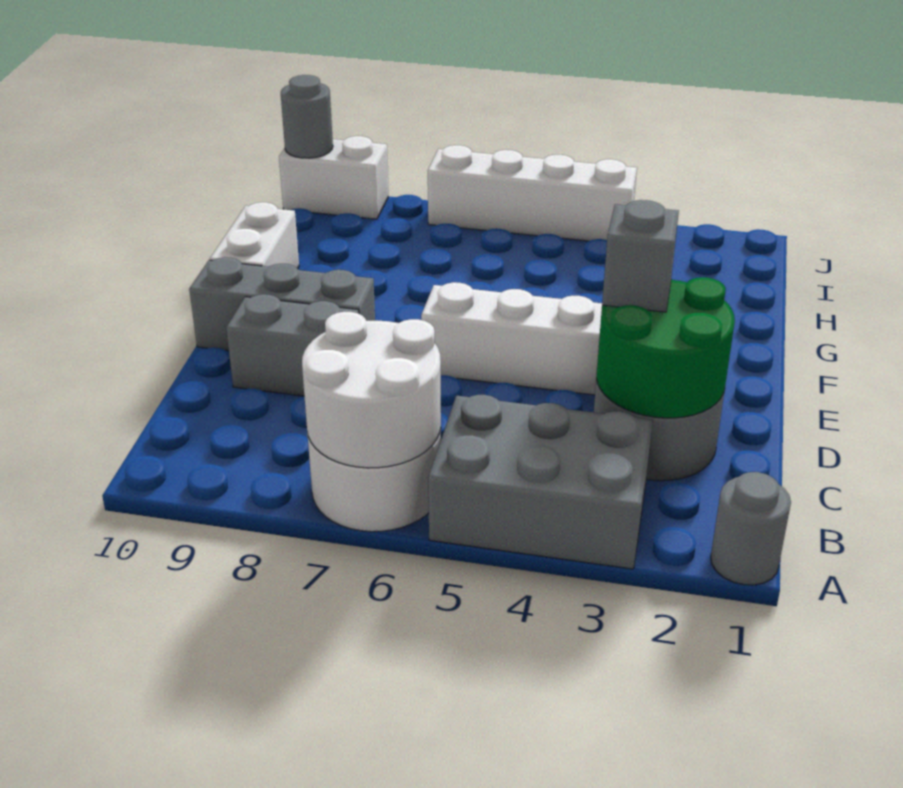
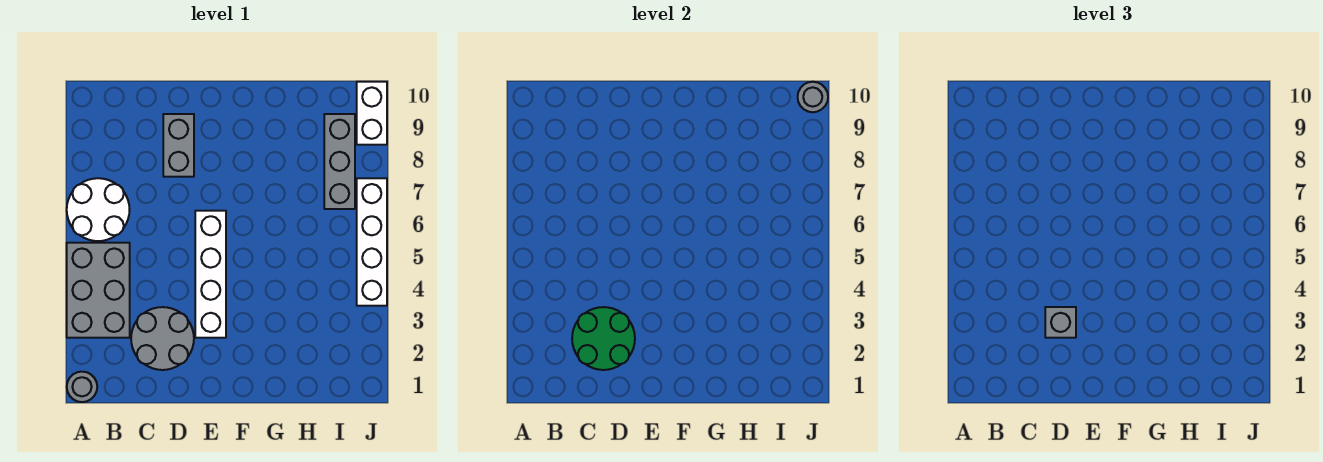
white round brick A6:B7 level 2 -> none
grey brick E8:E10 level 1 -> grey brick I7:I9 level 1
white brick F10:G10 level 1 -> none

